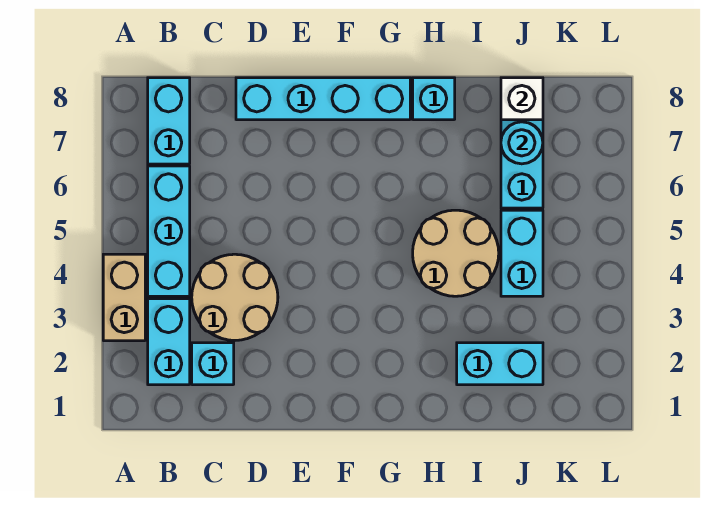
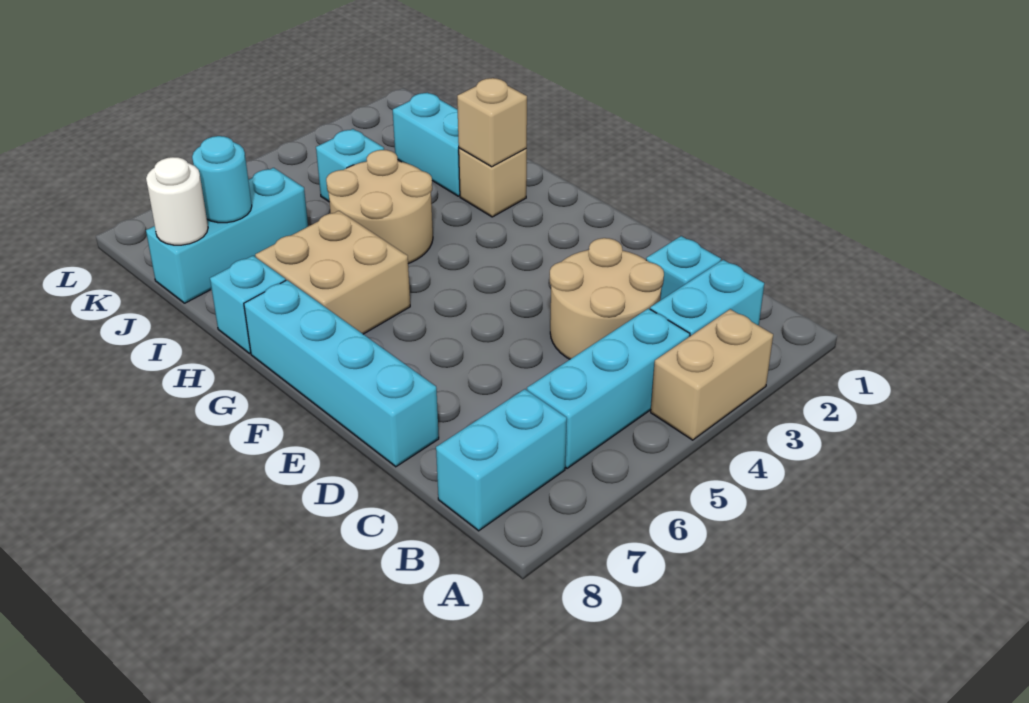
none -> tan brick G6:H7 level 1
none -> tan brick H2 level 1
none -> tan brick H2 level 2
cyan brick J4:J5 level 1 -> cyan brick J4 level 1
white brick J8 level 2 -> white round brick J8 level 2

